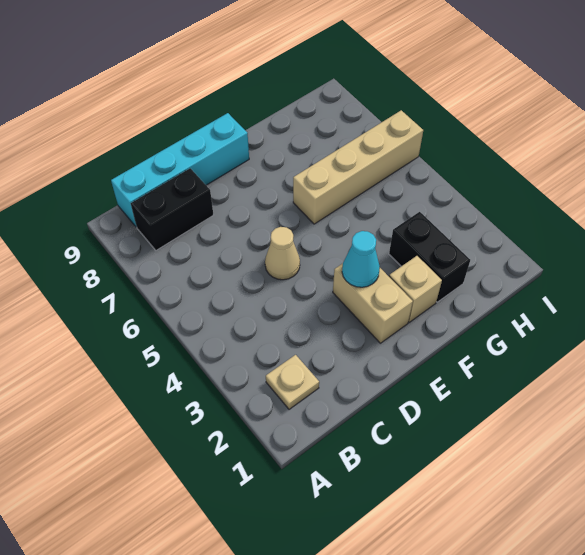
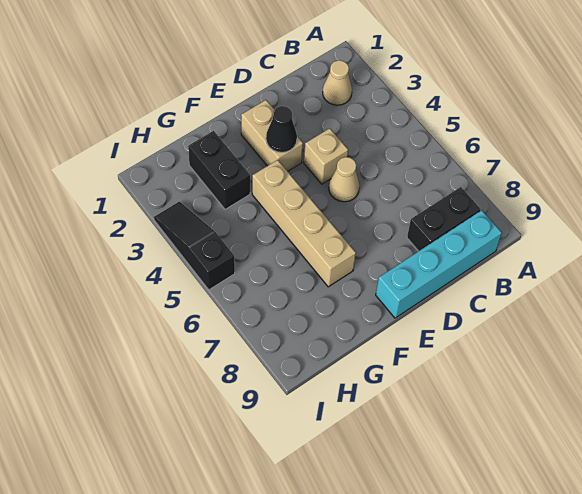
tan plate B2 level 1 -> tan cone B2 level 1
cyan cone E3 level 2 -> black cone E3 level 2
tan brick F2 level 1 -> tan brick D4 level 1
tan brick F6:I6 level 1 -> tan brick F4:F7 level 1
none -> black slope I3:I5 level 1 top 5

